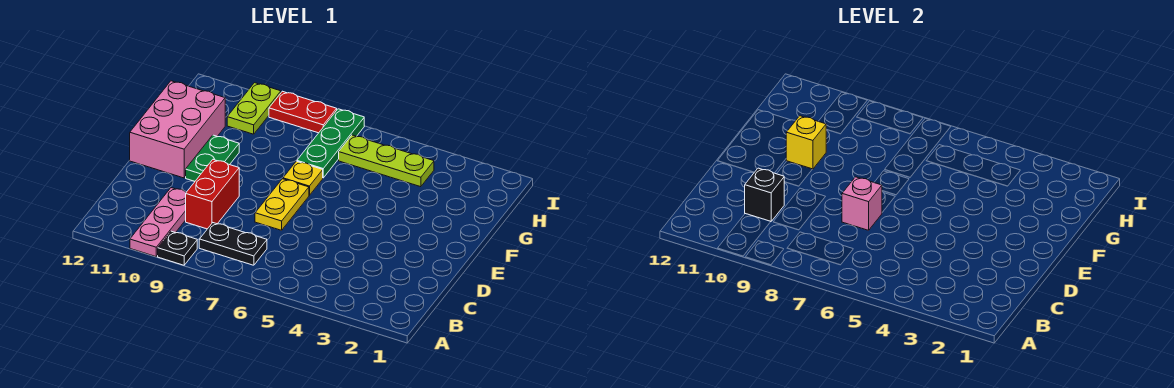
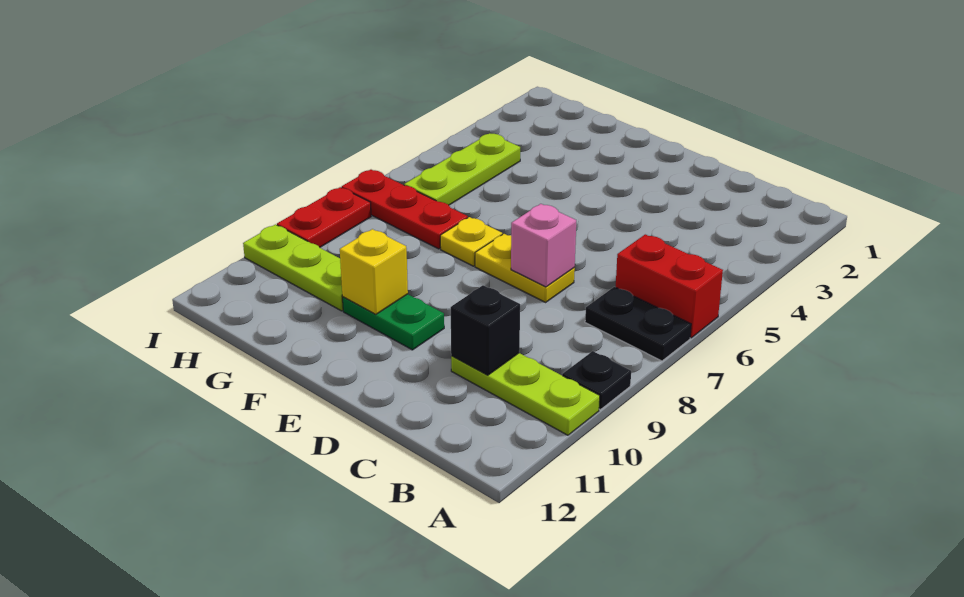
pink plate A10:C10 level 1 -> lime plate A10:C10 level 1
black plate B7:B8 level 1 -> black plate A7:B7 level 1
red brick C9:D9 level 1 -> red brick A6:B6 level 1
pink brick E11:G12 level 1 -> none
green plate G7:I7 level 1 -> red plate G7:I7 level 1
lime plate H10:I10 level 1 -> lime plate G10:I10 level 1

